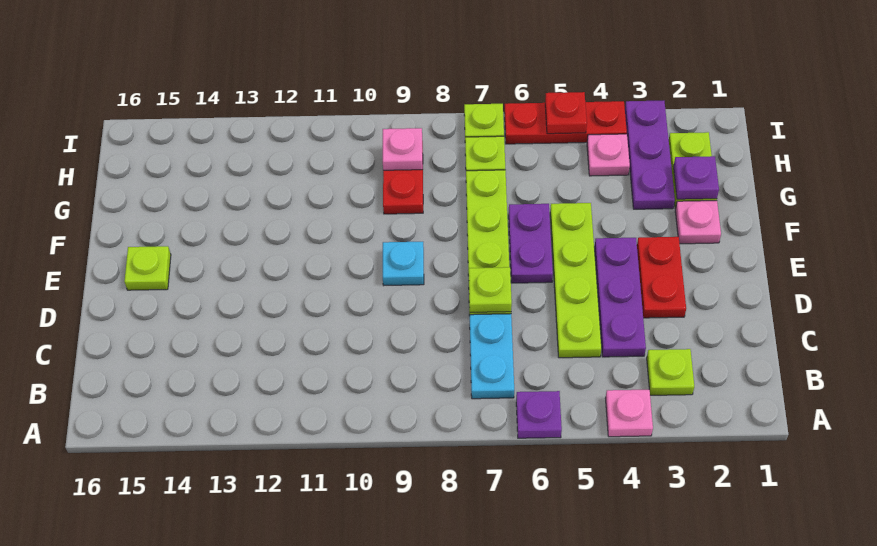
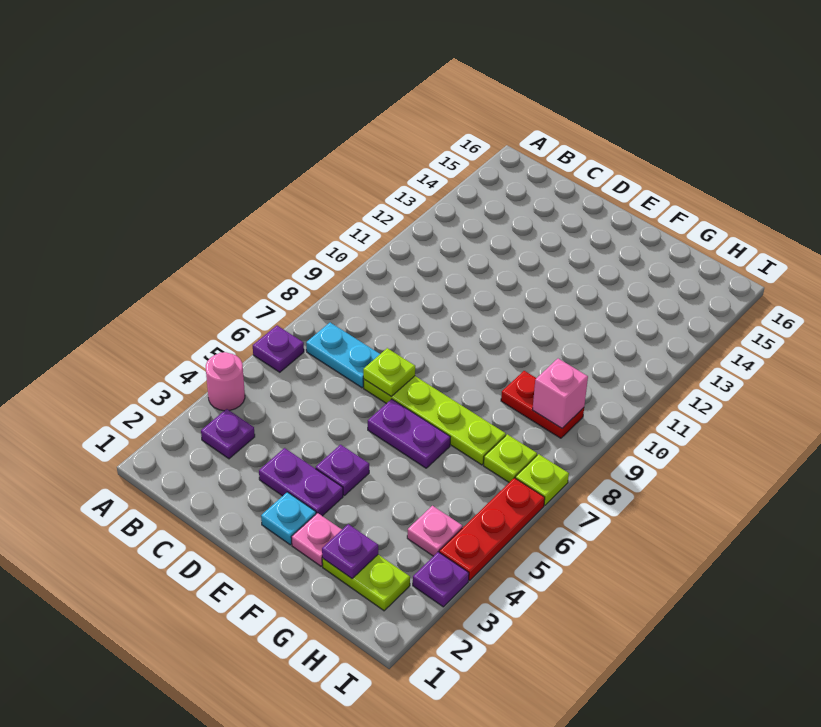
pink plate A4 level 1 -> pink round brick A4 level 1
lime plate B3 level 1 -> purple plate B3 level 1
purple plate C4:E4 level 1 -> purple plate E4 level 1
lime plate C5:F5 level 1 -> none
red plate D3:E3 level 1 -> purple plate D3:E3 level 1
cyan plate E9 level 1 -> cyan plate E2 level 1
lime plate E15 level 1 -> none
purple plate G3:I3 level 1 -> purple plate I3 level 1
pink plate H9 level 2 -> pink brick H9 level 2
red plate I5 level 2 -> none

